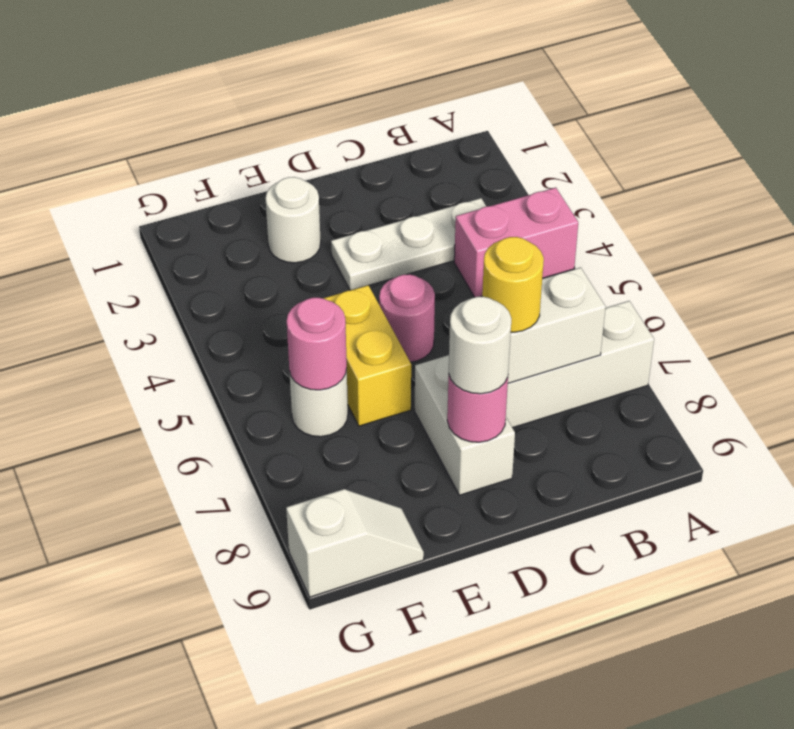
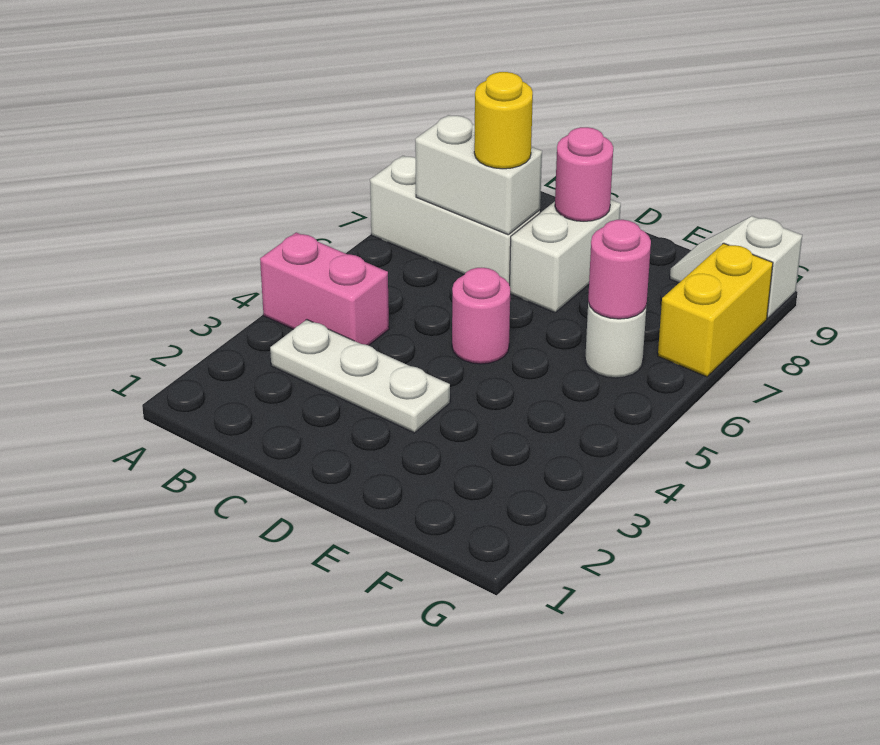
white round brick D8 level 3 -> none
white round brick E2 level 1 -> none
yellow brick E5:E6 level 1 -> yellow brick G7:G8 level 1

